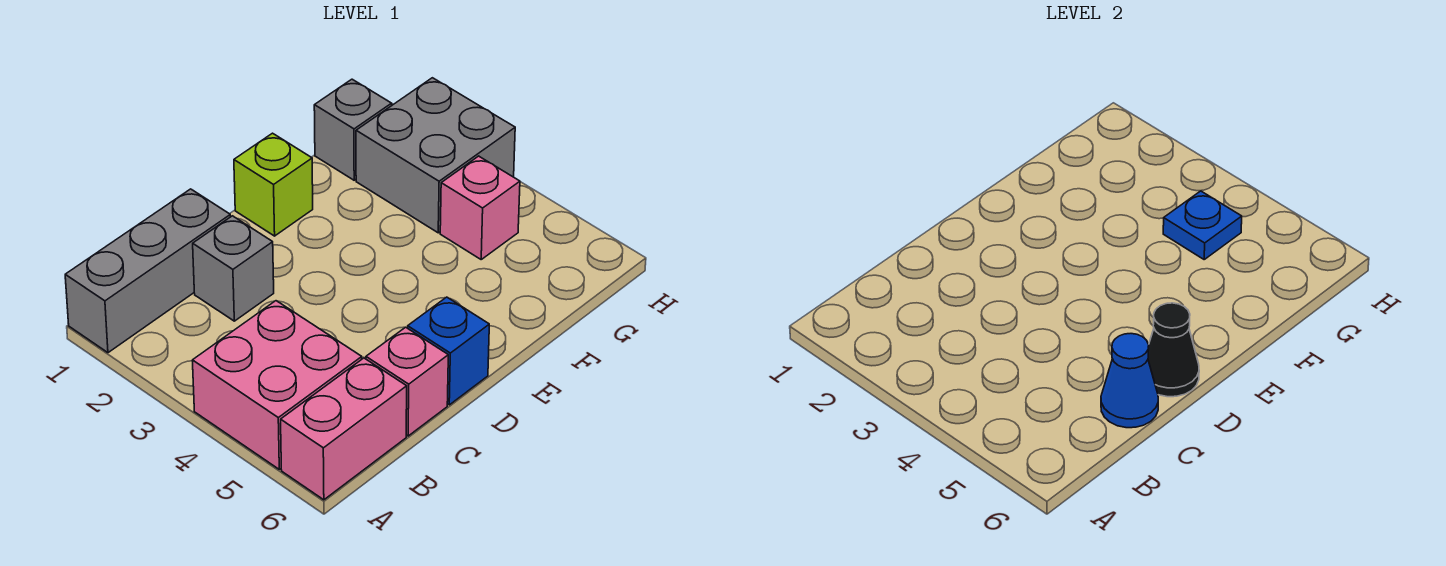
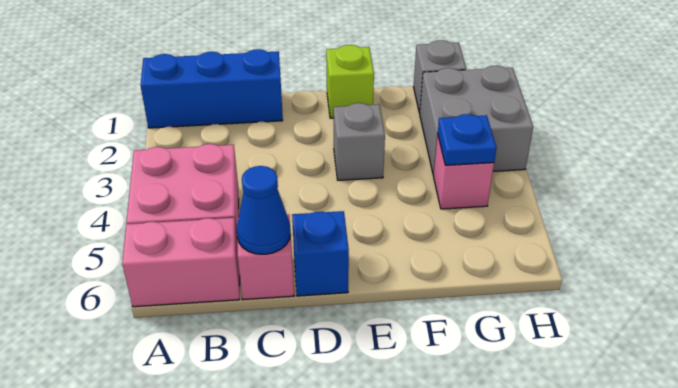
grey brick A1:C1 level 1 -> blue brick A1:C1 level 1
grey brick C2 level 1 -> grey brick E3 level 1
black cone D6 level 2 -> none

